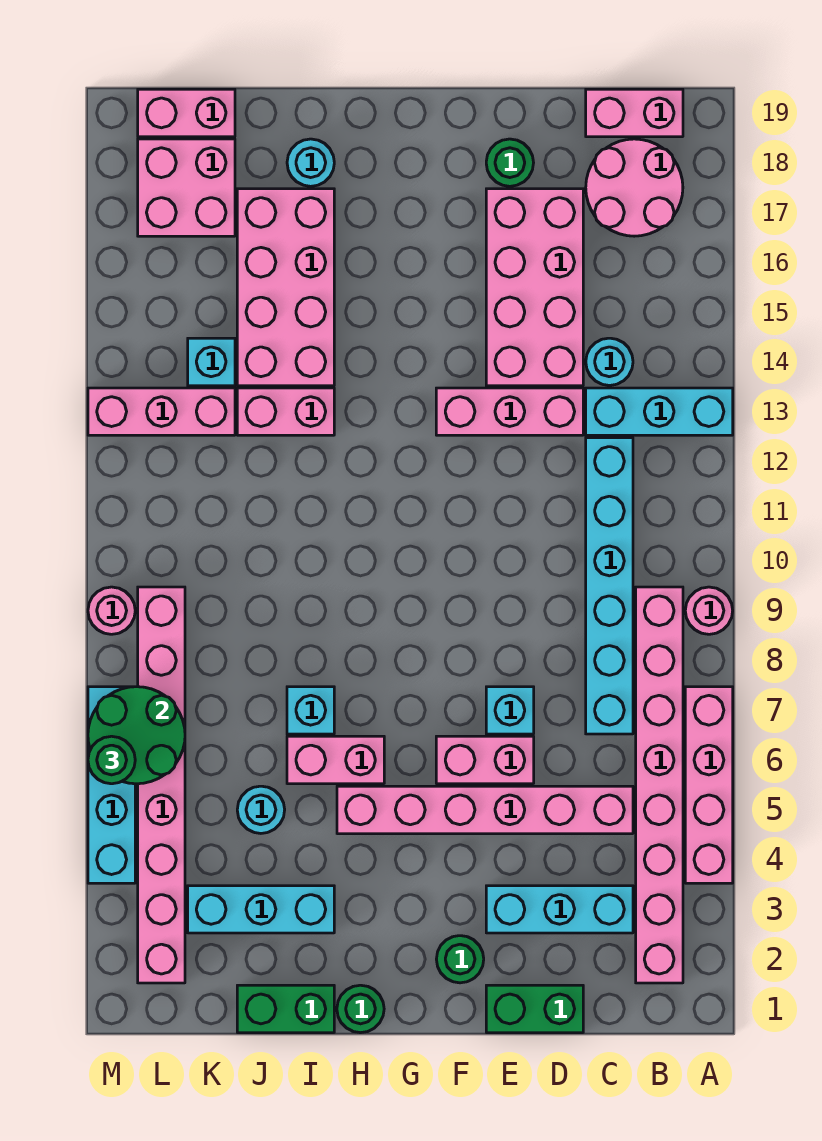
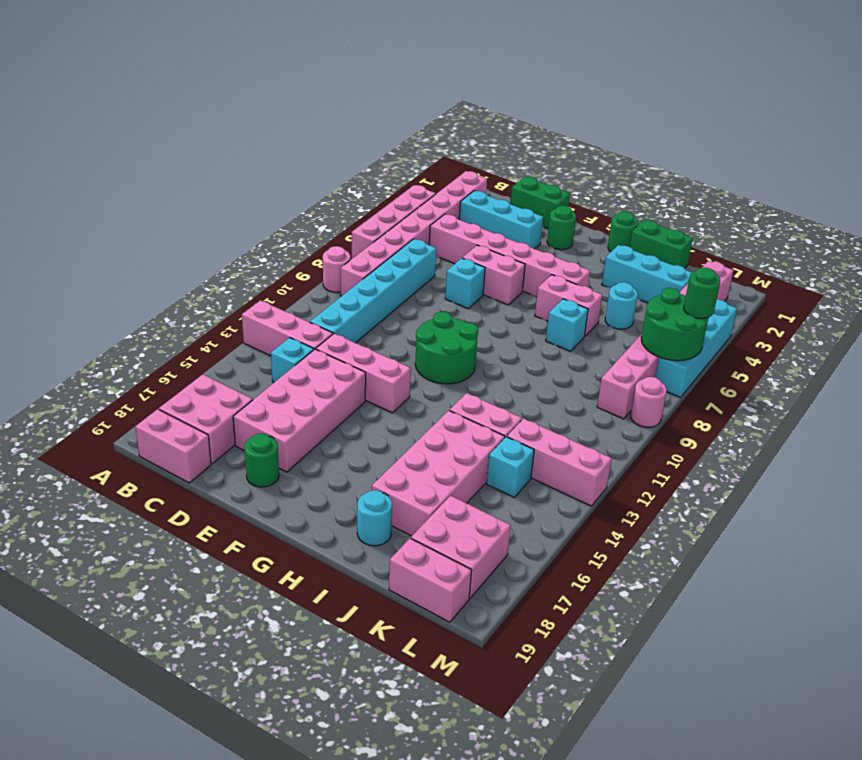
cyan brick A13:C13 level 1 -> pink brick A13:C13 level 1
pink round brick B17:C18 level 1 -> pink brick B17:C18 level 1
cyan round brick C14 level 1 -> cyan brick C14 level 1
none -> green round brick F10:G11 level 1

